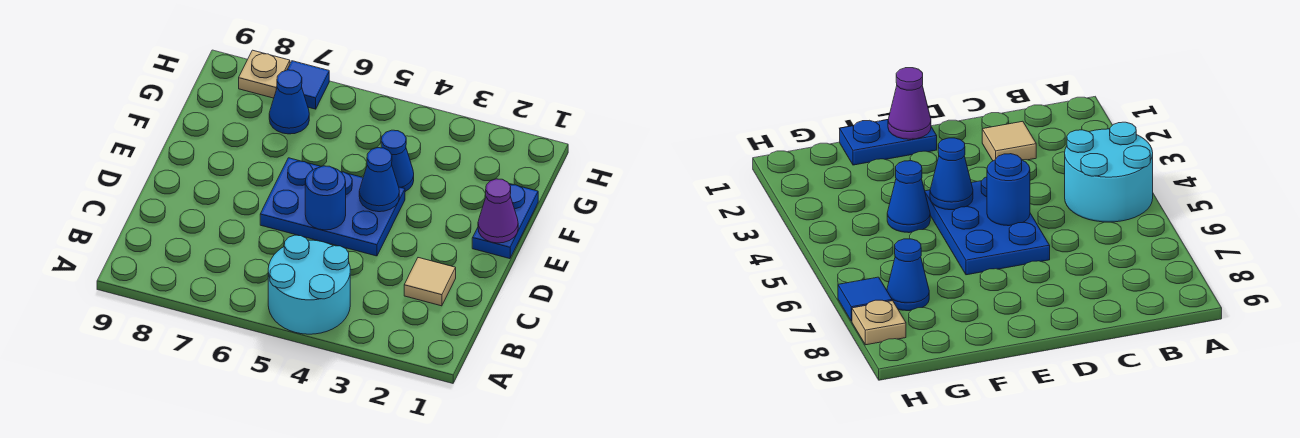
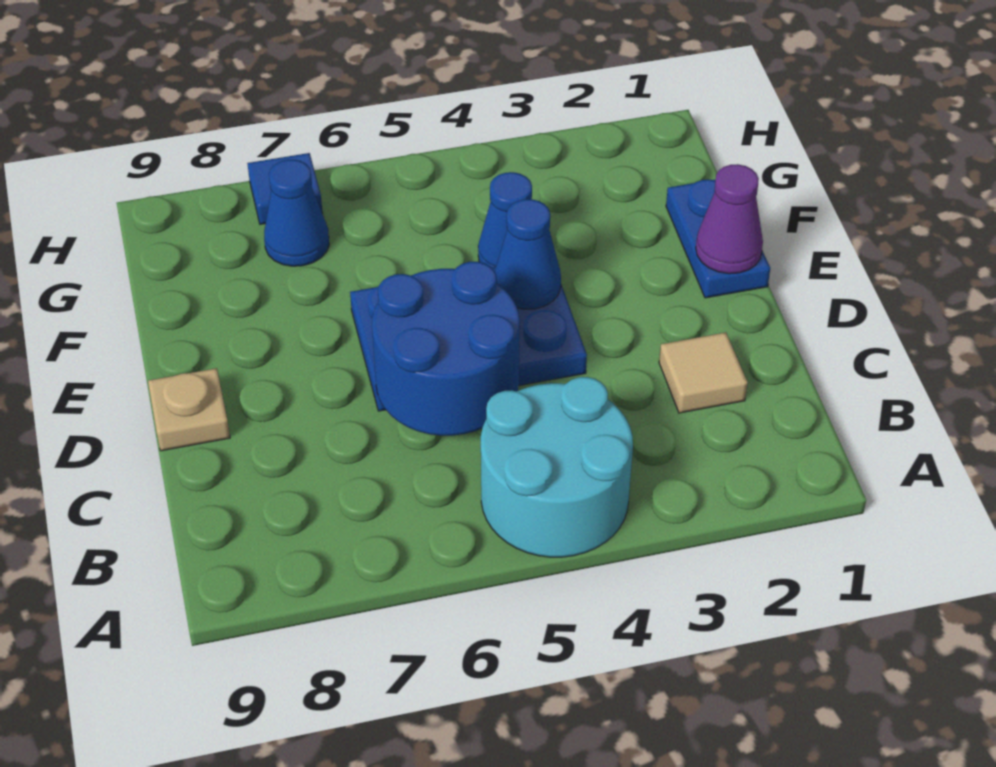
blue round brick D5 level 2 -> blue round brick C5:D6 level 2
tan plate H8 level 1 -> tan plate D9 level 1

